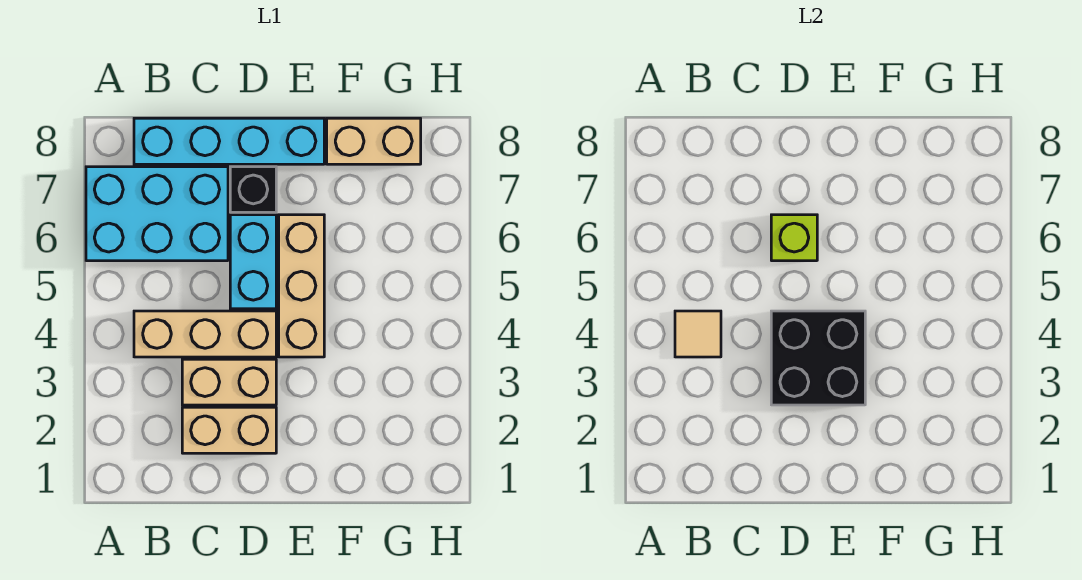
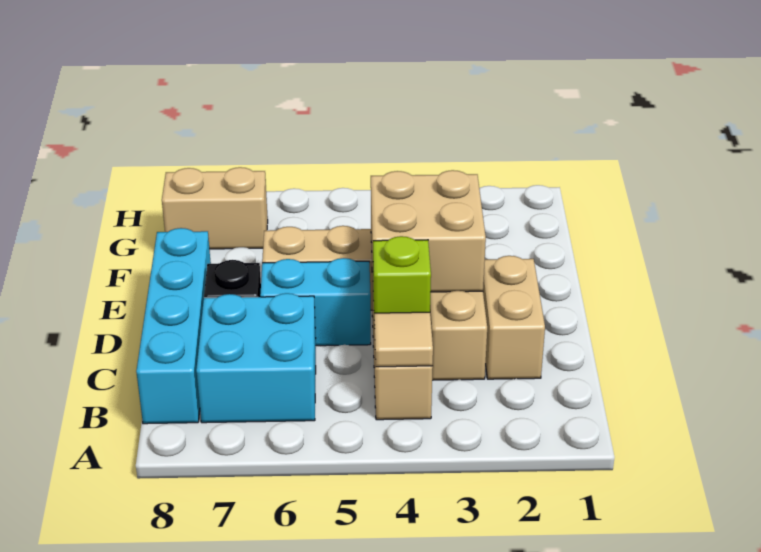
cyan brick A6:C7 level 1 -> cyan brick B6:C7 level 1
black brick D3:E4 level 2 -> tan brick D3:E4 level 2
lime brick D6 level 2 -> lime brick C4 level 2
tan brick F8:G8 level 1 -> tan brick G7:G8 level 1

